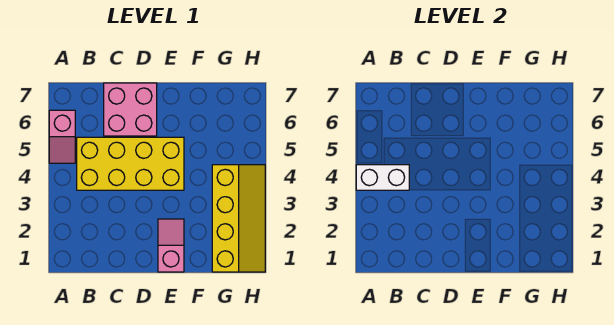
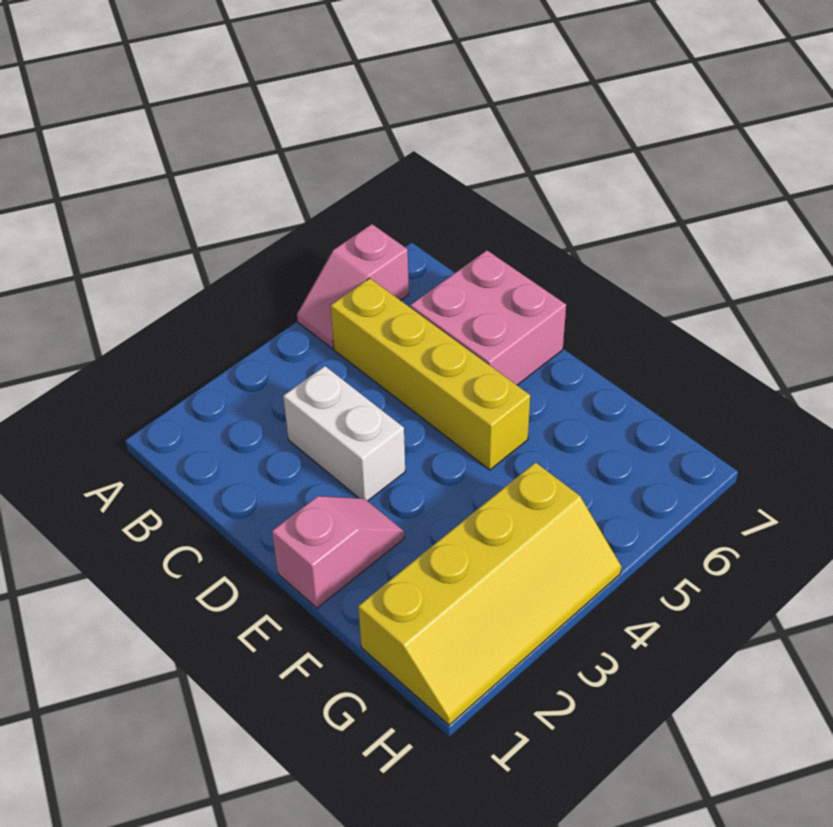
white brick A4:B4 level 2 -> white brick C3:D3 level 1
yellow brick B4:E5 level 1 -> yellow brick B5:E5 level 1

